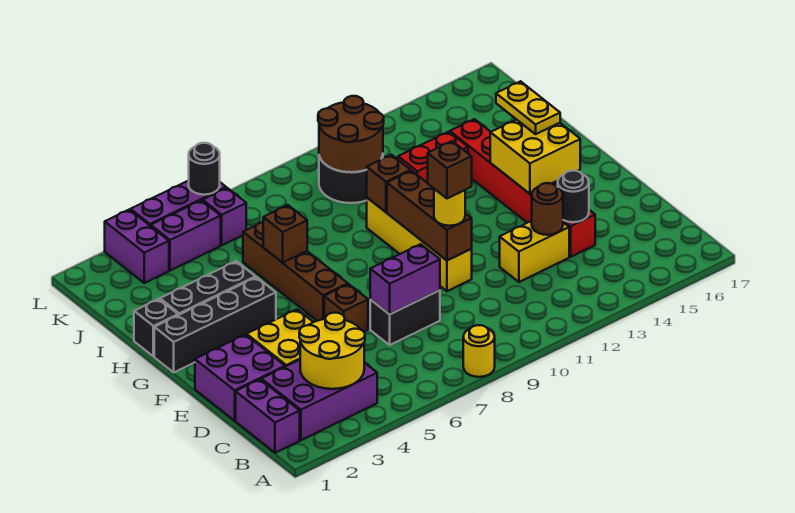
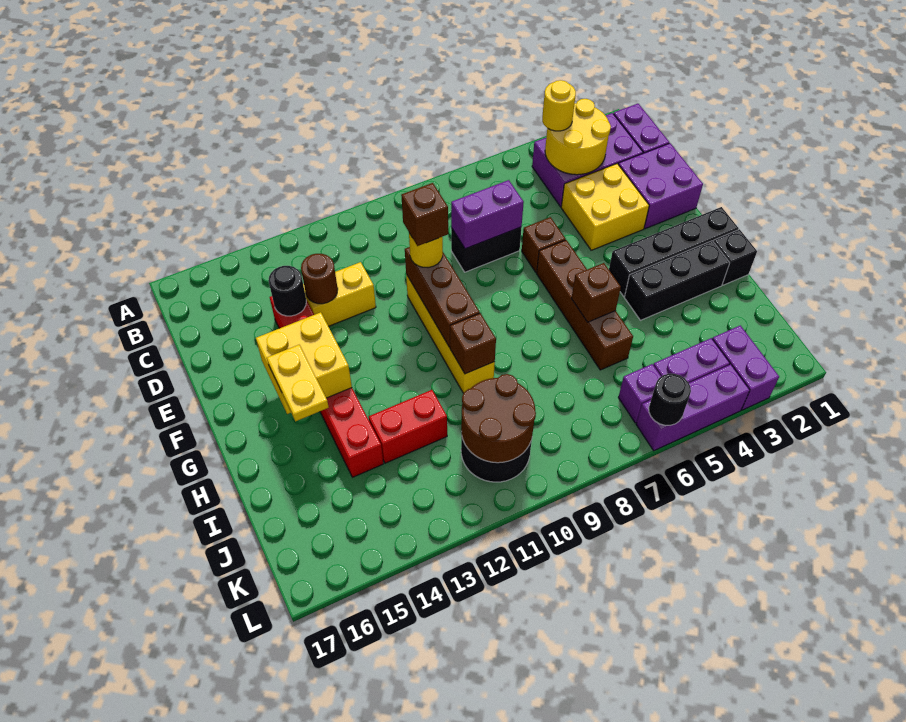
yellow round brick A8 level 1 -> yellow round brick B4 level 3

